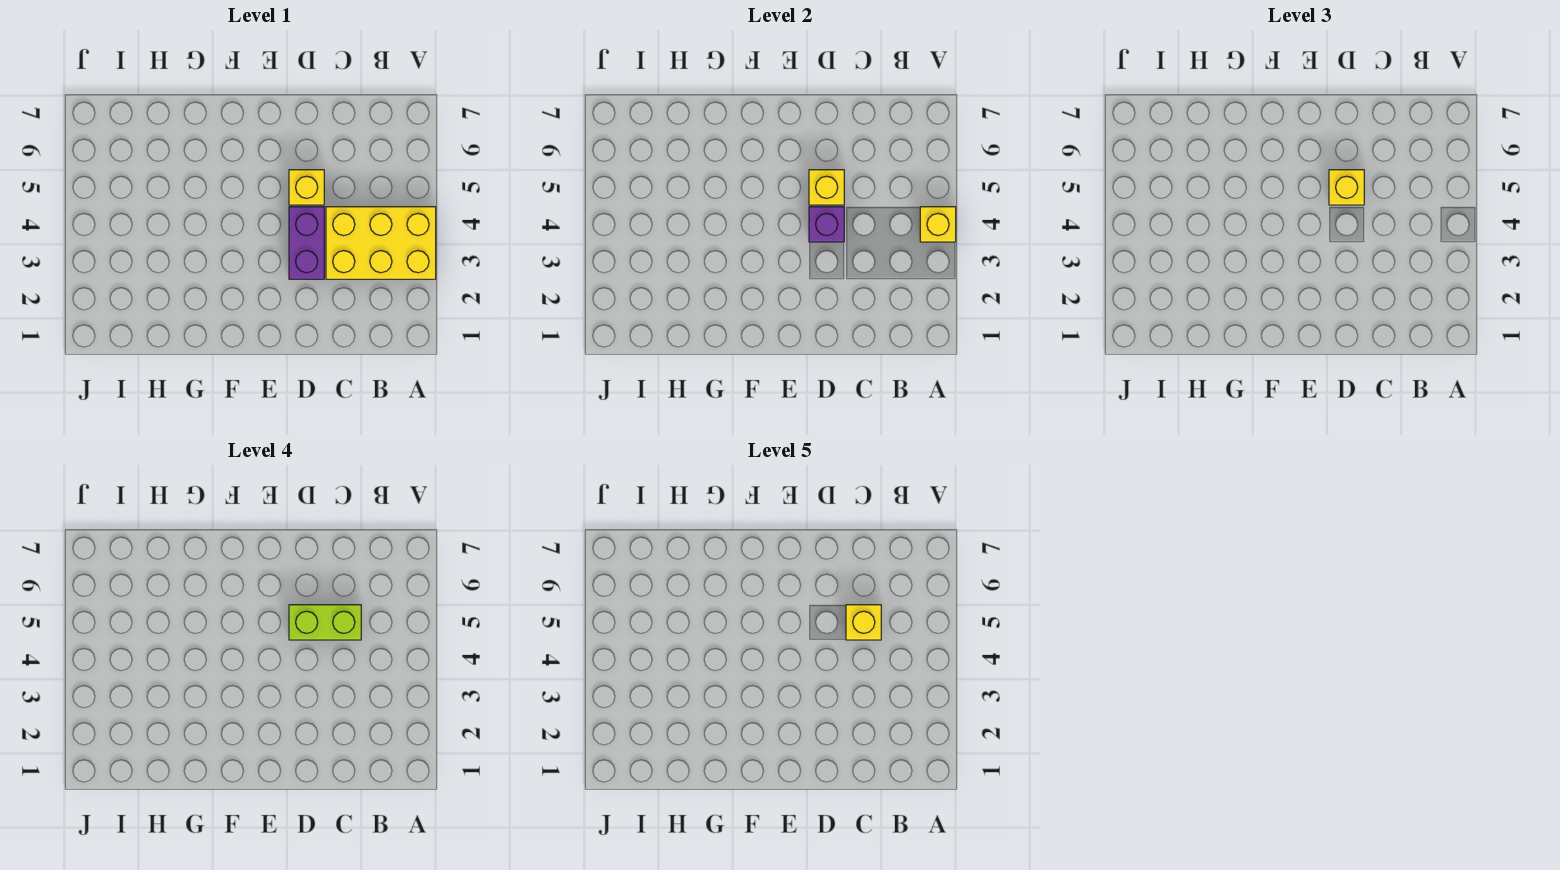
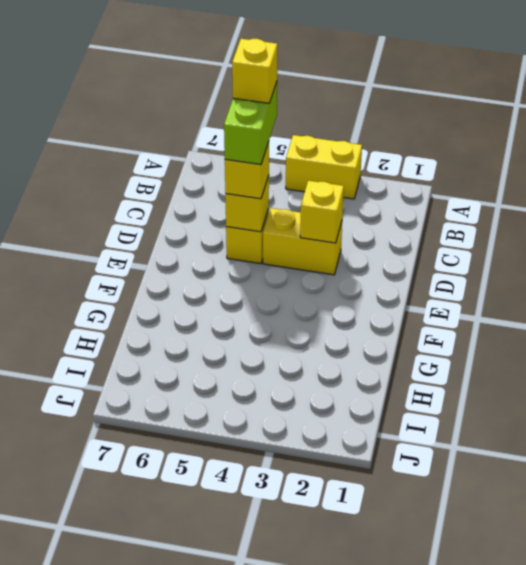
yellow brick A3:C4 level 1 -> yellow brick A3:A4 level 1
yellow brick A4 level 2 -> yellow brick D3 level 2
purple brick D3:D4 level 1 -> yellow brick D3:D4 level 1
purple brick D4 level 2 -> none

